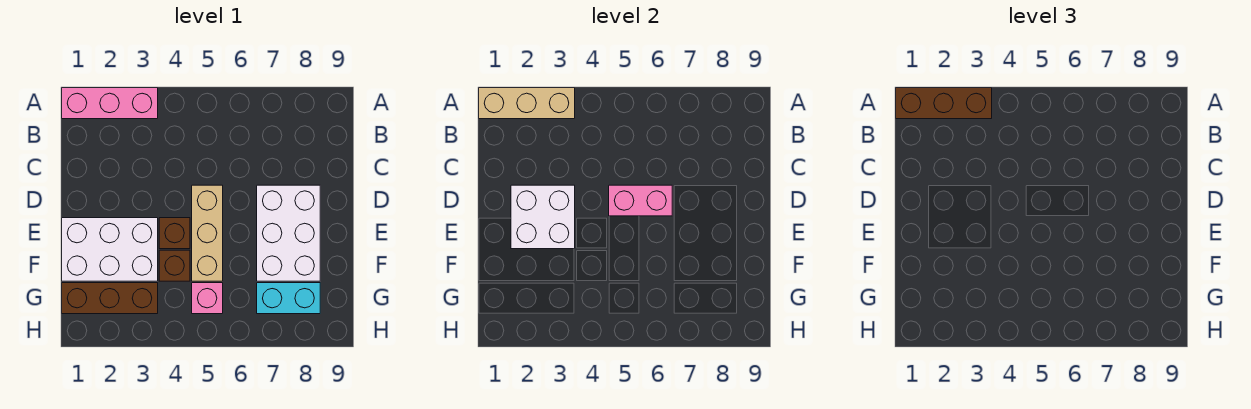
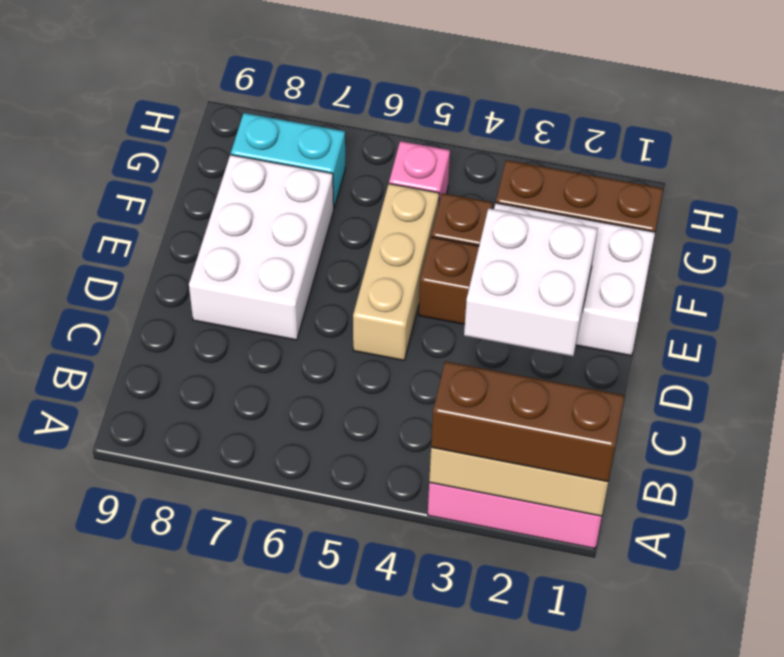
pink brick D5:D6 level 2 -> none

